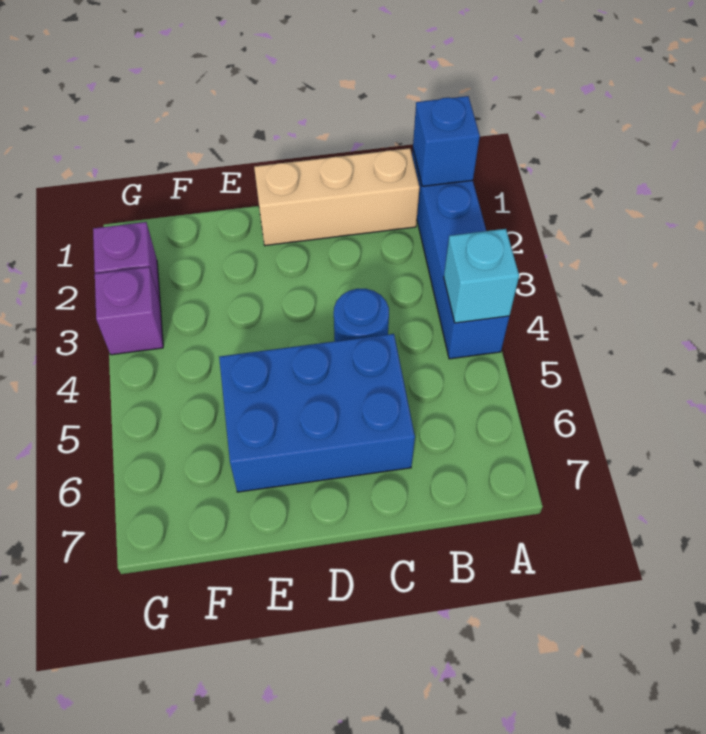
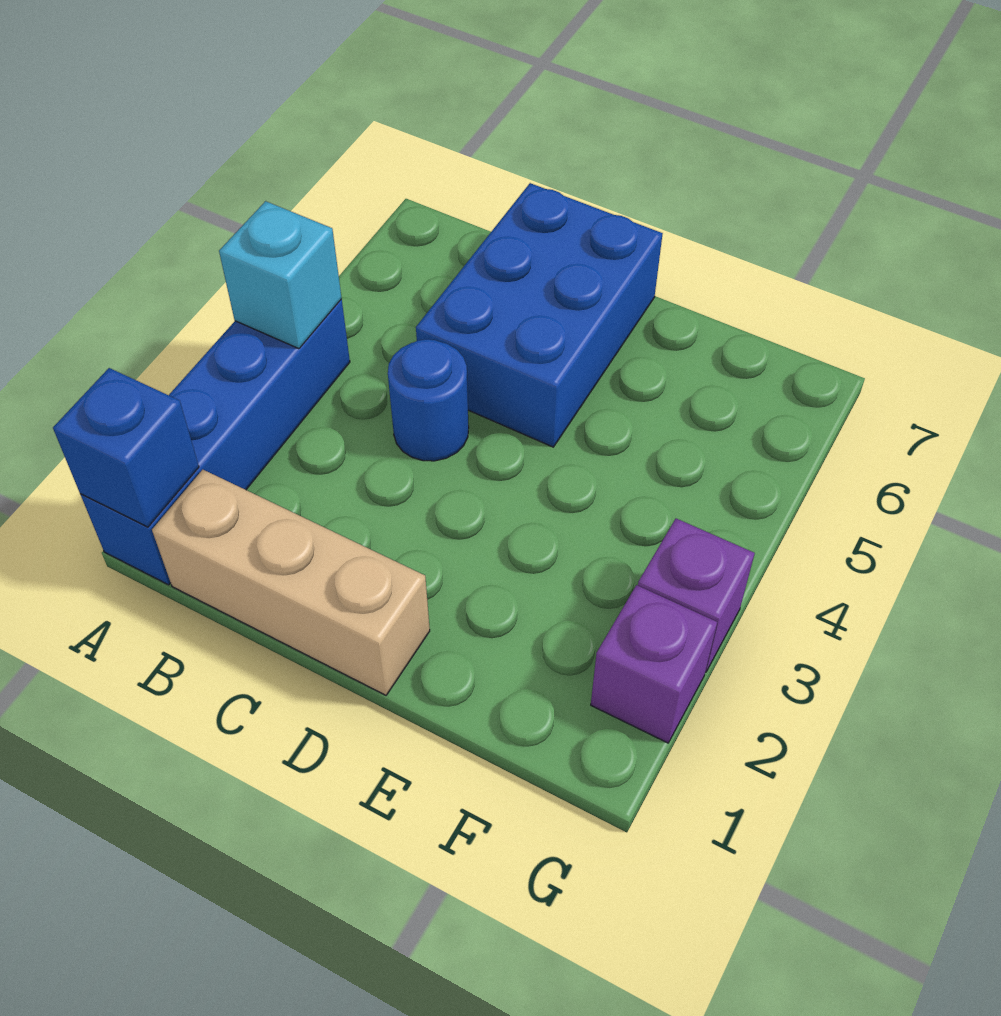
blue brick C5:E6 level 1 -> blue brick C5:D7 level 1

